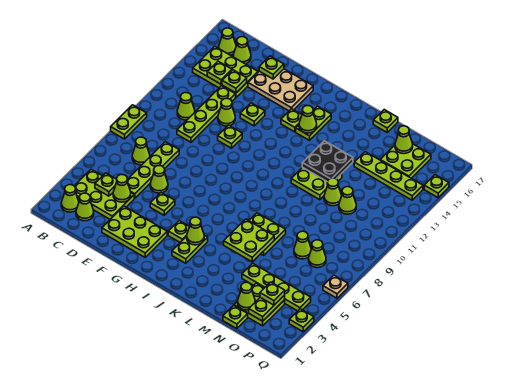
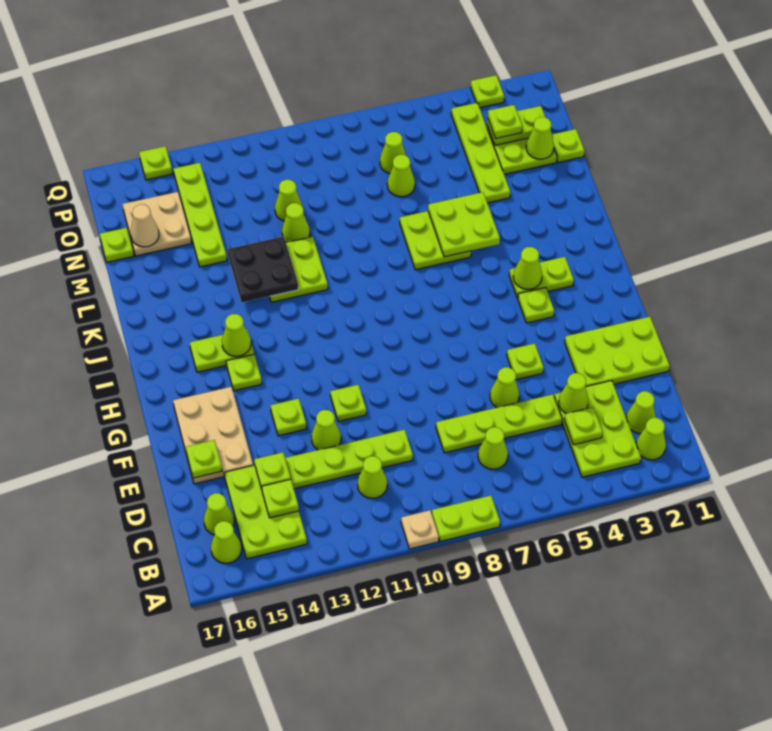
lime plate E2:G3 level 1 -> lime plate E1:F3 level 1
lime plate L17 level 1 -> lime plate N17 level 1
lime plate N15:O16 level 1 -> tan plate N15:O16 level 1
lime cone N16 level 2 -> tan cone N16 level 2
tan plate Q6 level 1 -> tan plate A10 level 1

